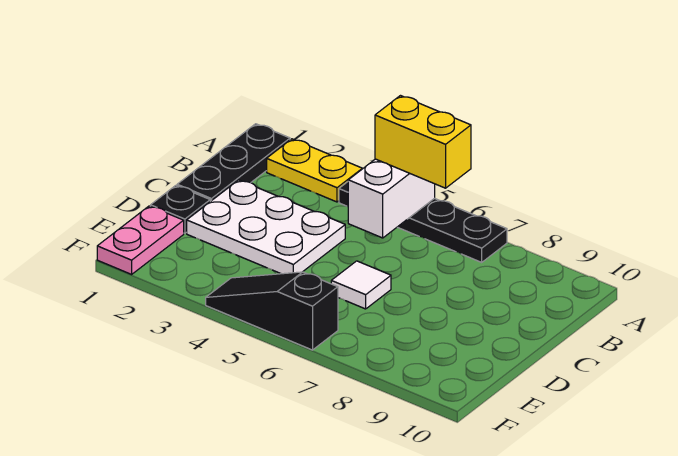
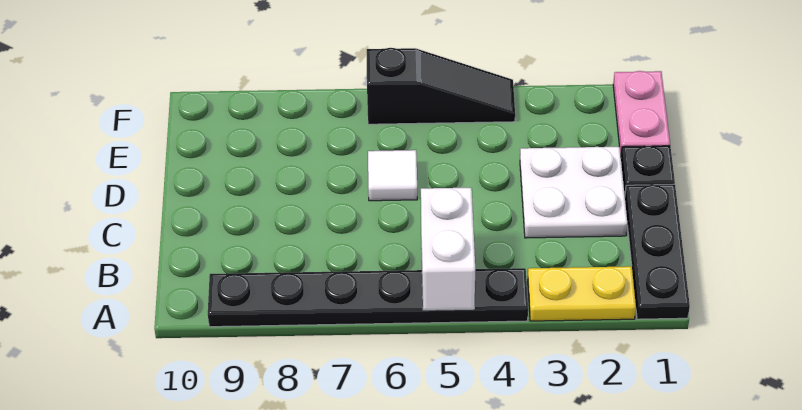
black plate A4:A7 level 1 -> black plate A4:A9 level 1
yellow brick A5:A6 level 3 -> none
white plate C2:D4 level 1 -> white plate C2:D3 level 1

